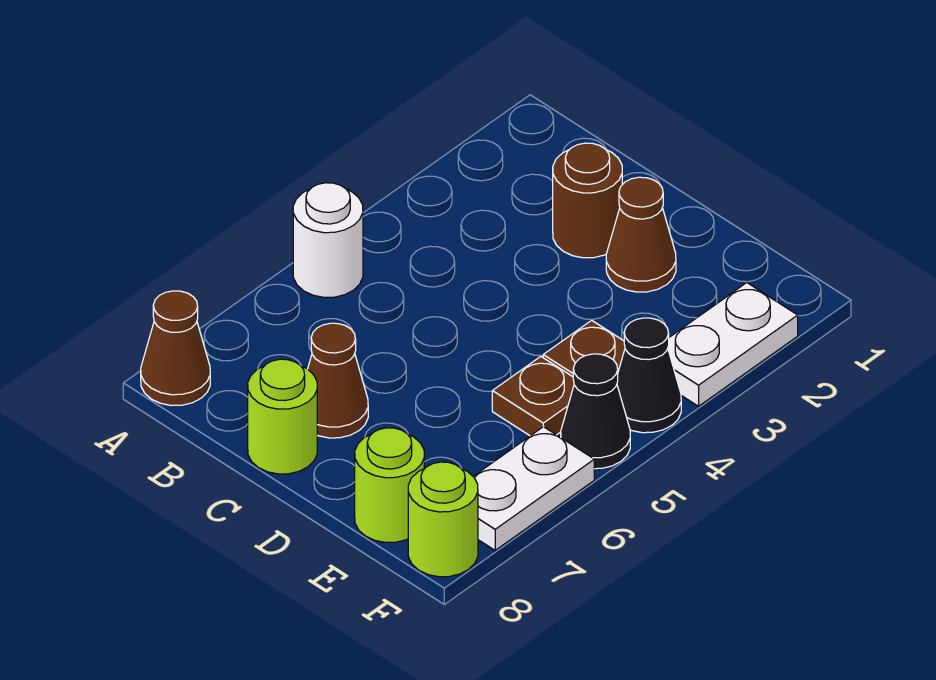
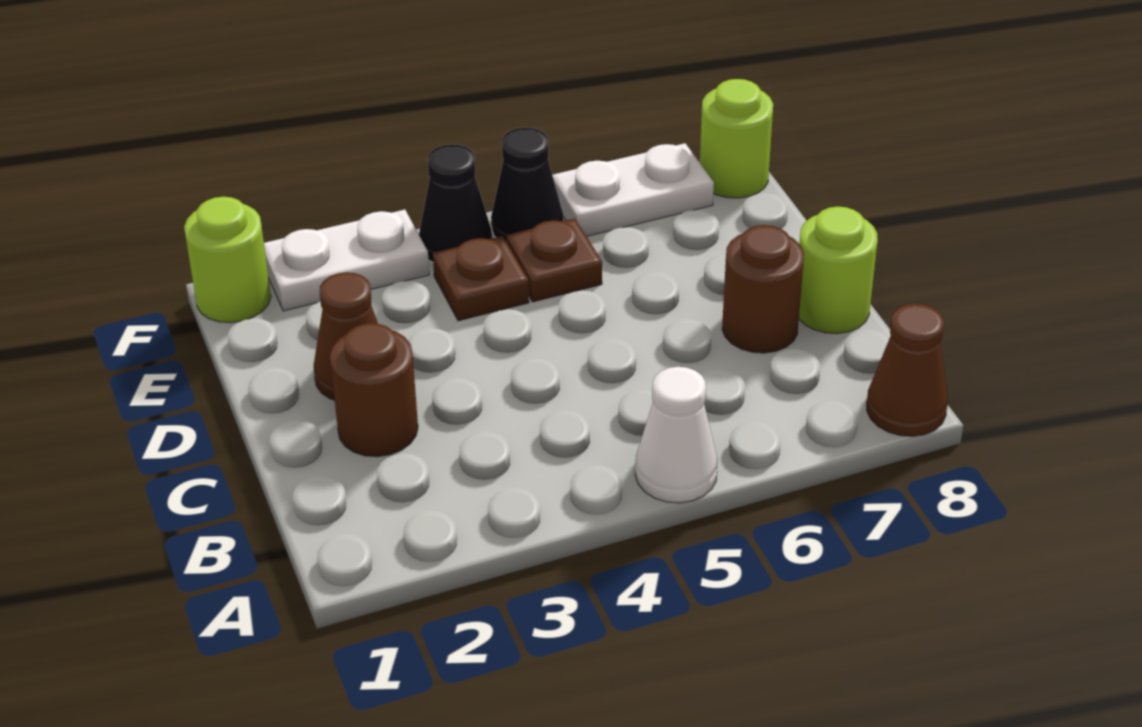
white round brick A5 level 1 -> white cone A5 level 1
brown cone C7 level 1 -> brown round brick C7 level 1
lime round brick E8 level 1 -> lime round brick F1 level 1

